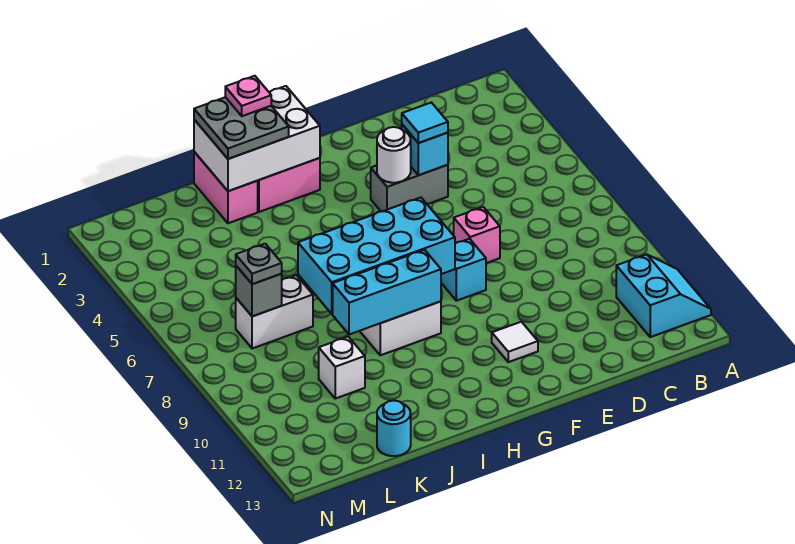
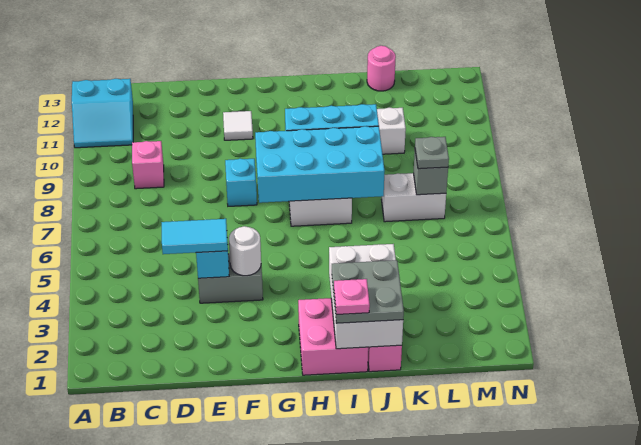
cyan slope A11:B12 level 1 top B -> cyan slope A11:B12 level 1 top 12
cyan tile E4 level 3 -> cyan tile D4:E4 level 3
pink brick E7 level 1 -> pink brick C9 level 1
white brick H1:J2 level 2 -> white brick I1:J3 level 2
cyan round brick K13 level 1 -> pink round brick K13 level 1

